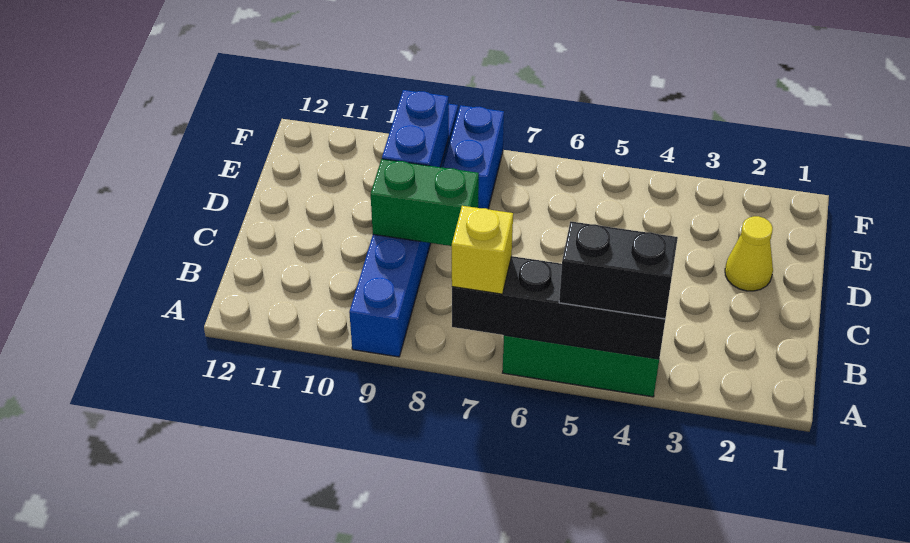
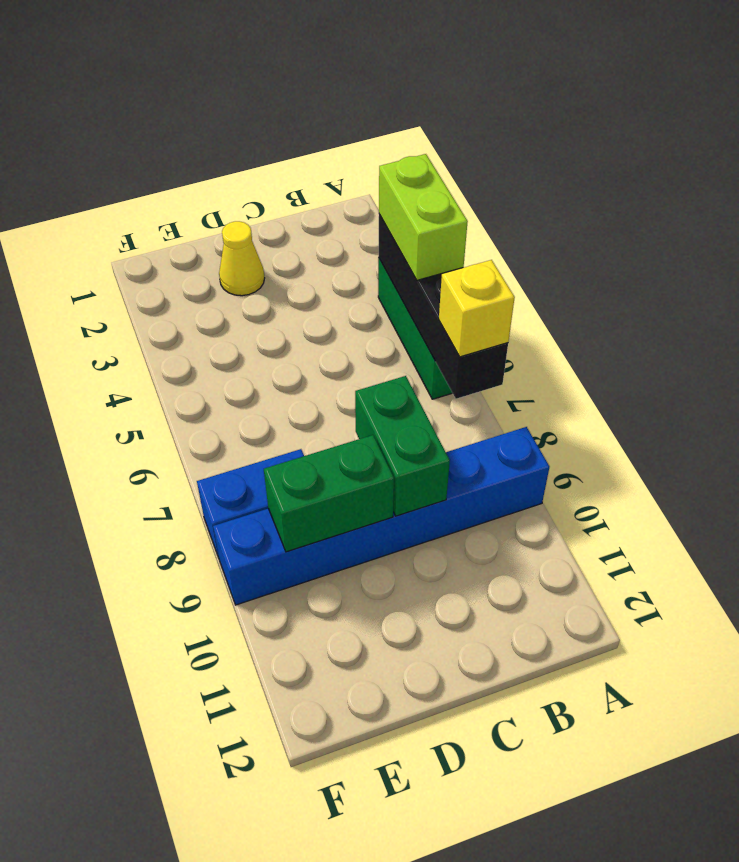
black brick A4:A5 level 3 -> lime brick A4:A5 level 3
blue brick D9:E9 level 2 -> green brick D9:E9 level 2

